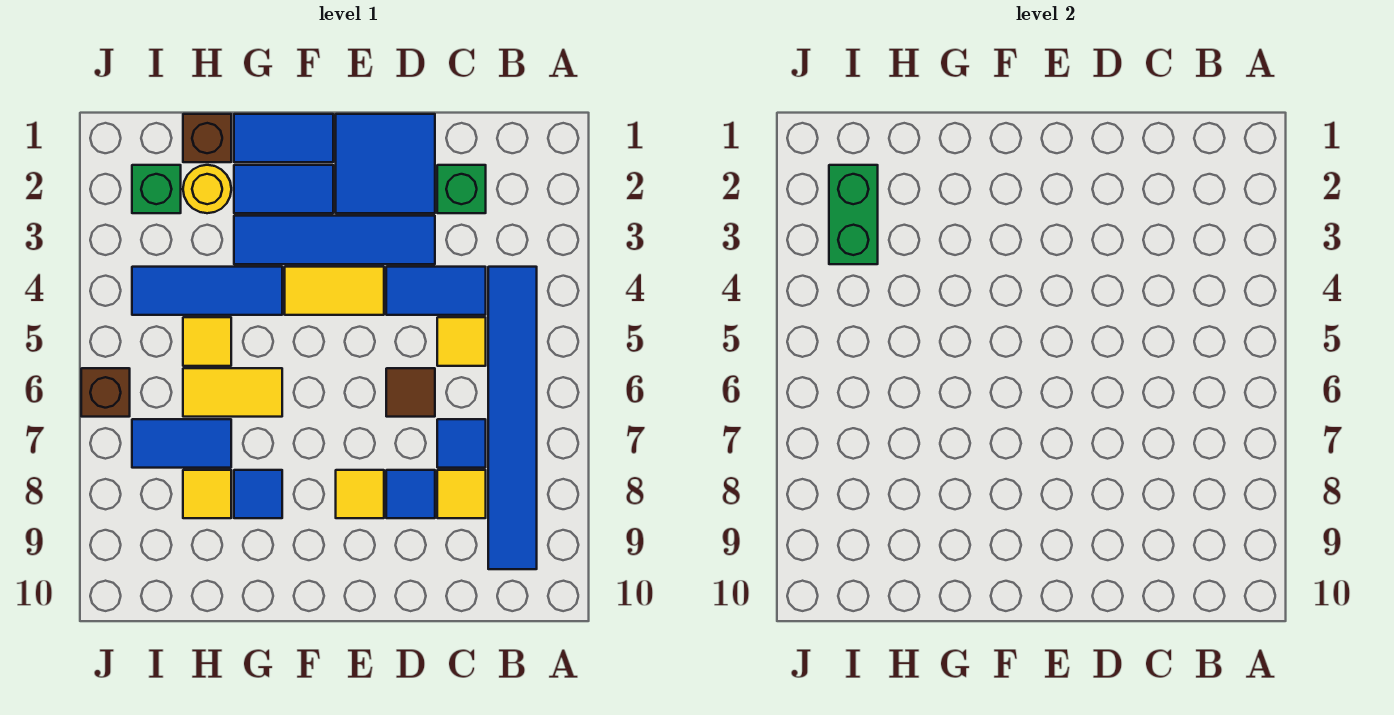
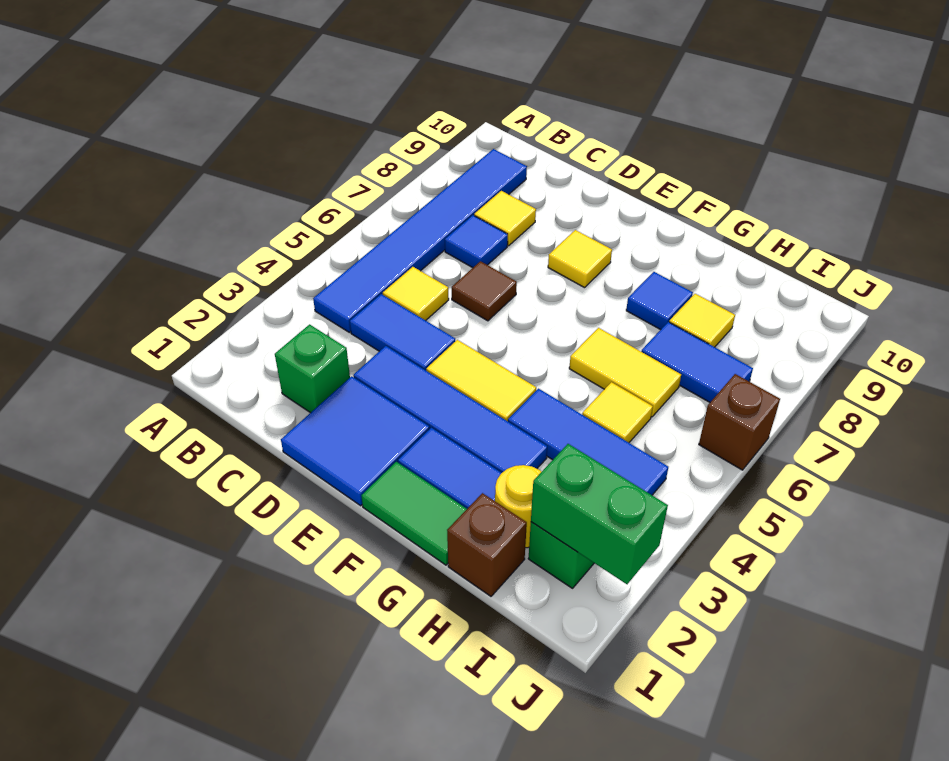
blue tile D8 level 1 -> none
blue tile F1:G1 level 1 -> green tile F1:G1 level 1
green brick I2:I3 level 2 -> green brick I2:J2 level 2

